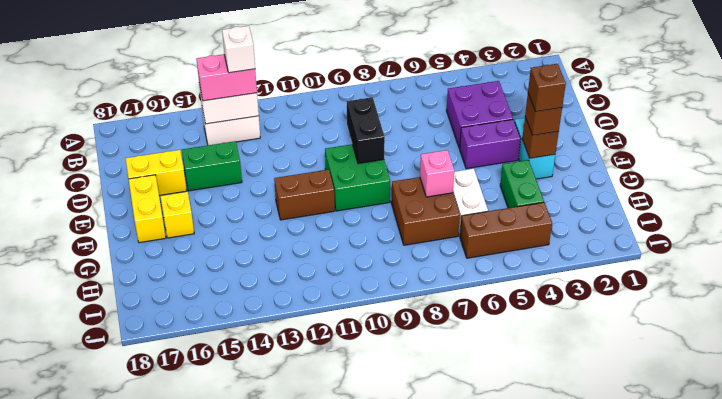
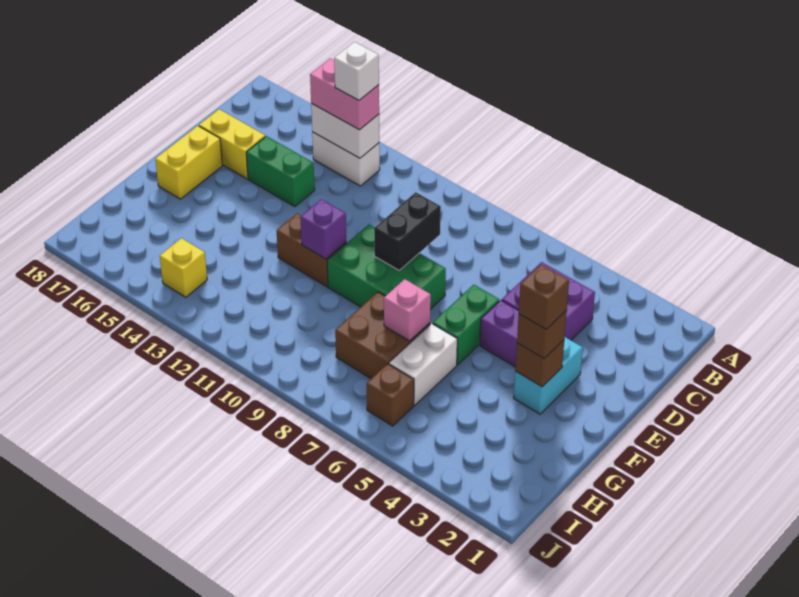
green brick E9:F10 level 1 -> green brick E8:F10 level 1
none -> purple brick F11 level 2
yellow brick F16 level 1 -> yellow brick I14 level 1
green brick G4:H4 level 1 -> green brick E6:F6 level 1
brown brick I4:I6 level 1 -> brown brick I6 level 1

